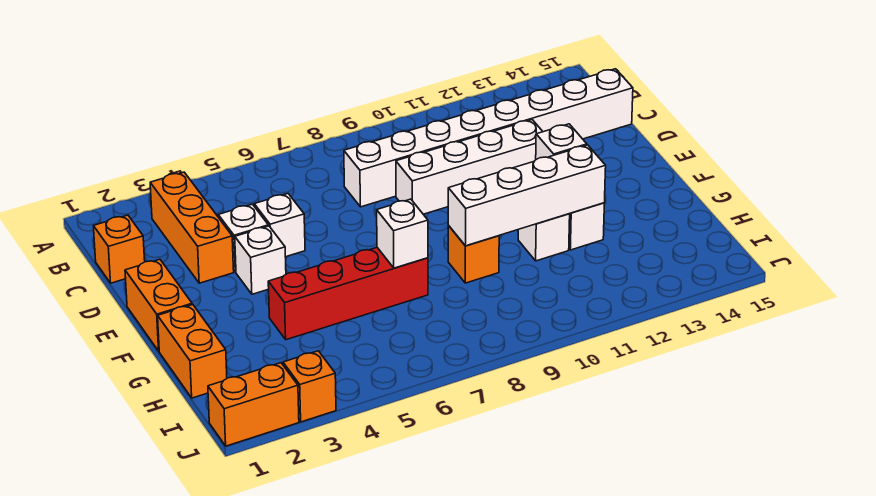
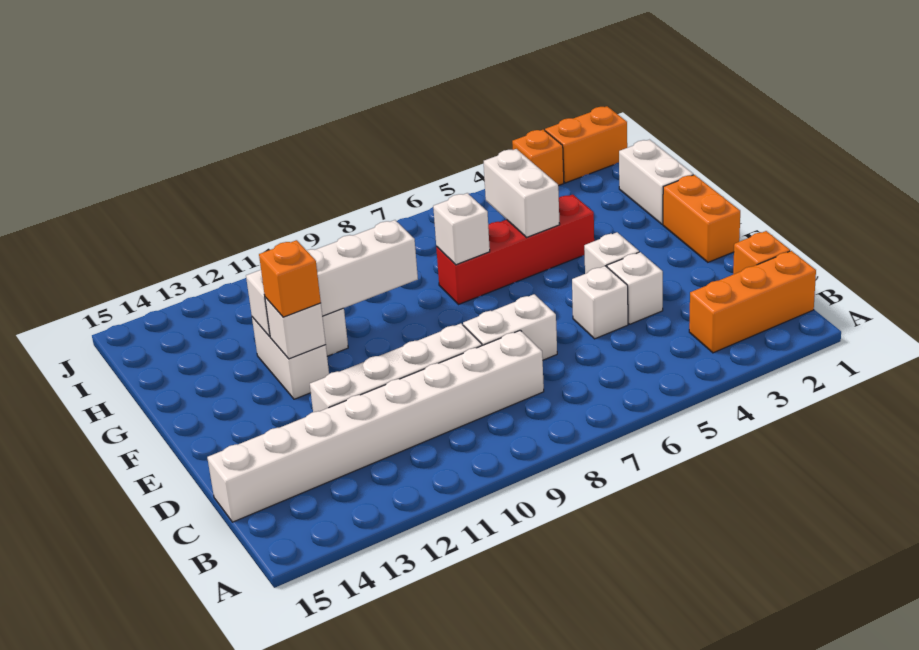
orange brick B3:D3 level 1 -> orange brick B1:B3 level 1
none -> white brick D7:D8 level 1
orange brick G1:H1 level 1 -> white brick G1:H1 level 1
none -> white brick G5:H5 level 2
orange brick G9 level 1 -> orange brick F12 level 3

